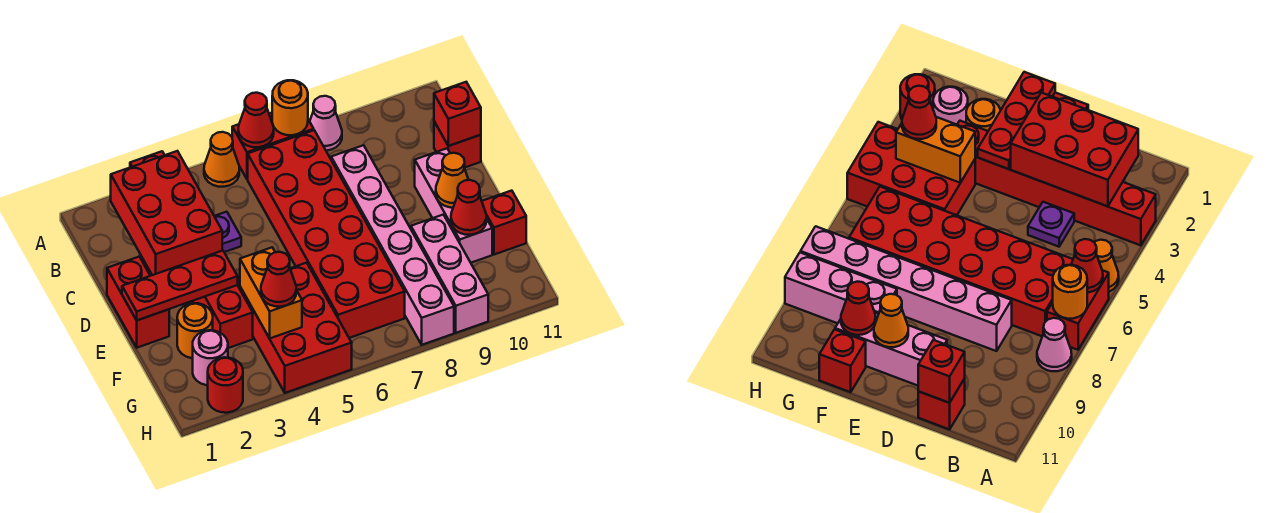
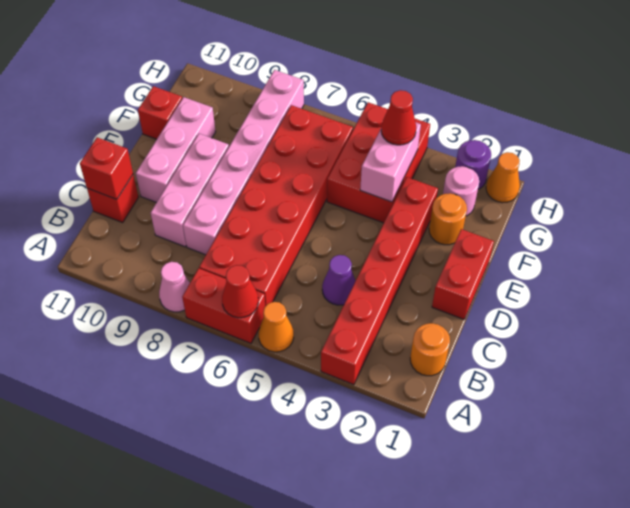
orange round brick A7 level 2 -> orange round brick B1 level 1
red brick B2:D3 level 2 -> none
purple plate C4 level 1 -> purple cone C4 level 1
red plate E1:E3 level 2 -> none
orange cone E10 level 2 -> orange cone H1 level 1
orange brick F4:G4 level 2 -> pink brick F4:G4 level 2
pink brick F9:H9 level 1 -> pink brick C9:E9 level 1
red cone F10 level 2 -> none
red round brick H2 level 1 -> purple round brick H2 level 1

